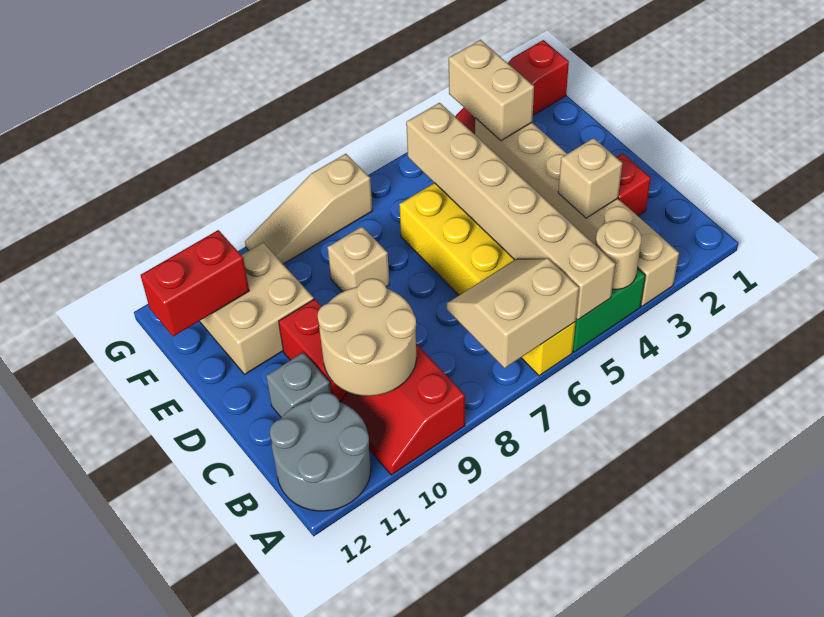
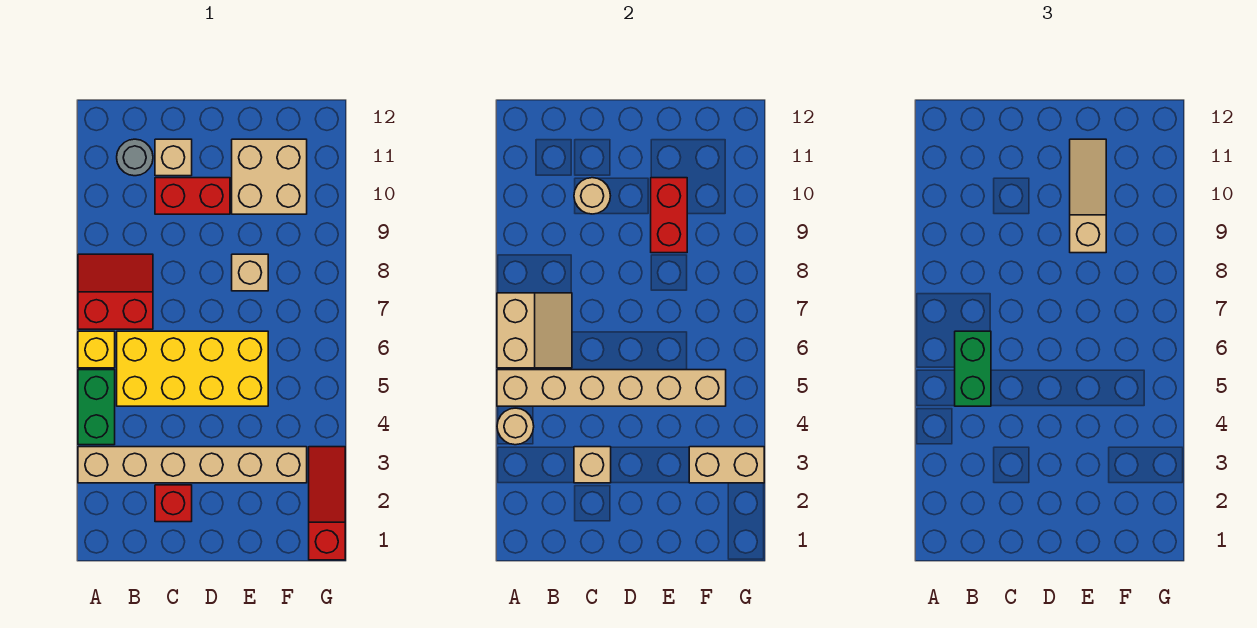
red slope A9:B10 level 1 top 9 -> red slope A7:B8 level 1 top 7
grey round brick A11:B12 level 1 -> grey round brick B11 level 1
none -> green brick B5:B6 level 3
tan round brick B9:C10 level 2 -> tan round brick C10 level 2
grey brick C11 level 1 -> tan brick C11 level 1
red brick F11:F12 level 2 -> red brick E9:E10 level 2
tan slope G7:G9 level 1 top 7 -> tan slope E9:E11 level 3 top 9

